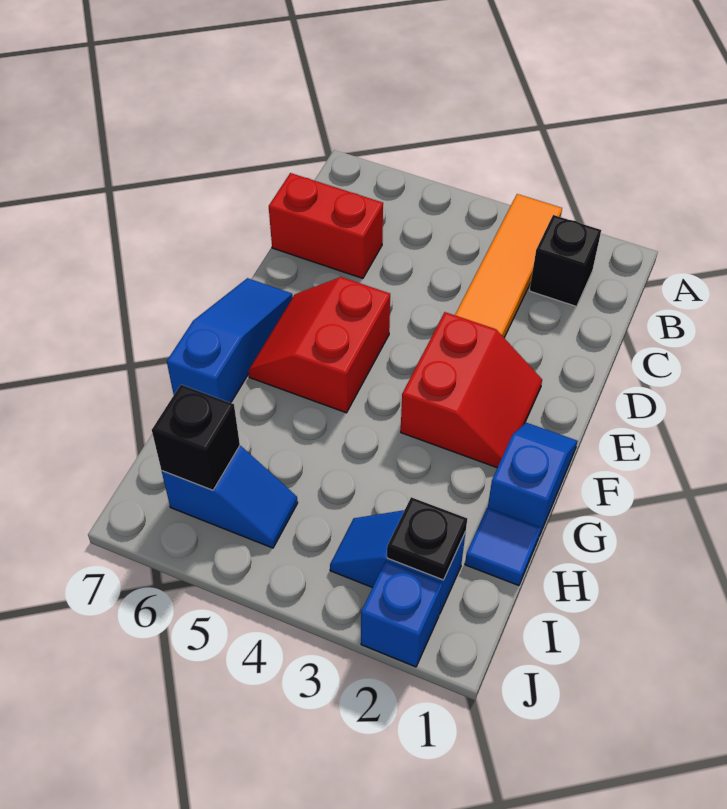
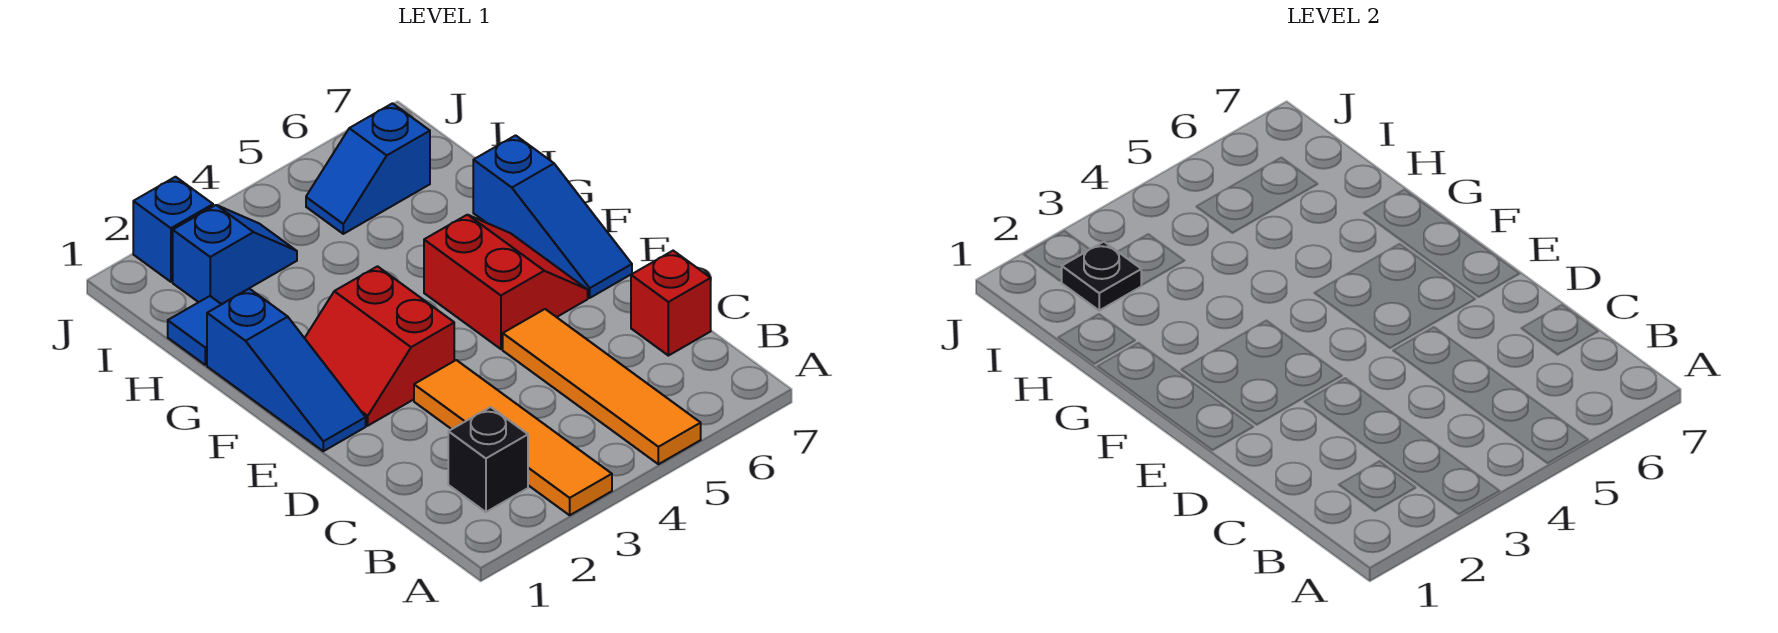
none -> orange tile A5:D5 level 1
red brick C6:C7 level 1 -> red brick C7 level 1
blue slope F1:G1 level 1 top G -> blue slope E1:G1 level 1 top G
black brick I6 level 2 -> none

